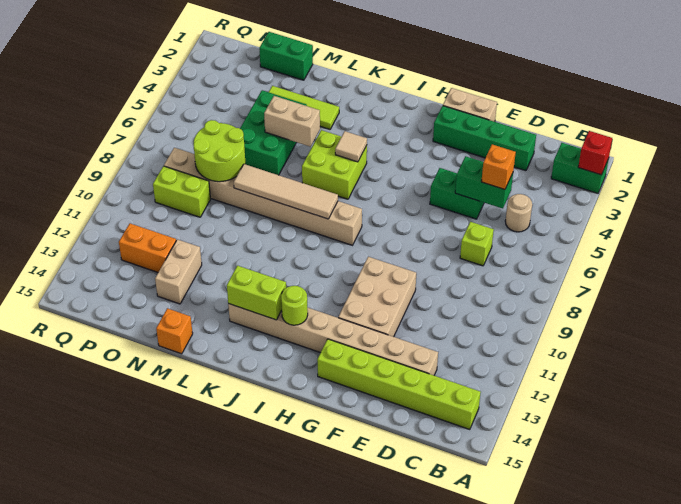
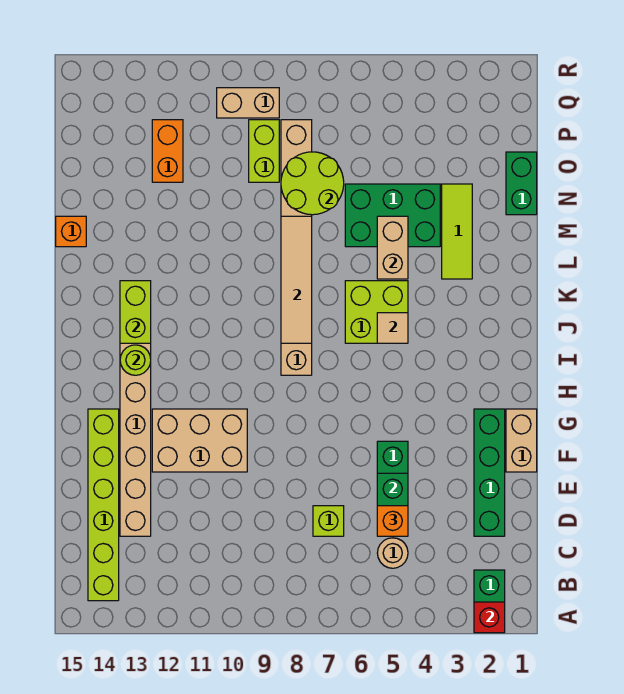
tan brick N12:N13 level 1 -> tan brick Q9:Q10 level 1

